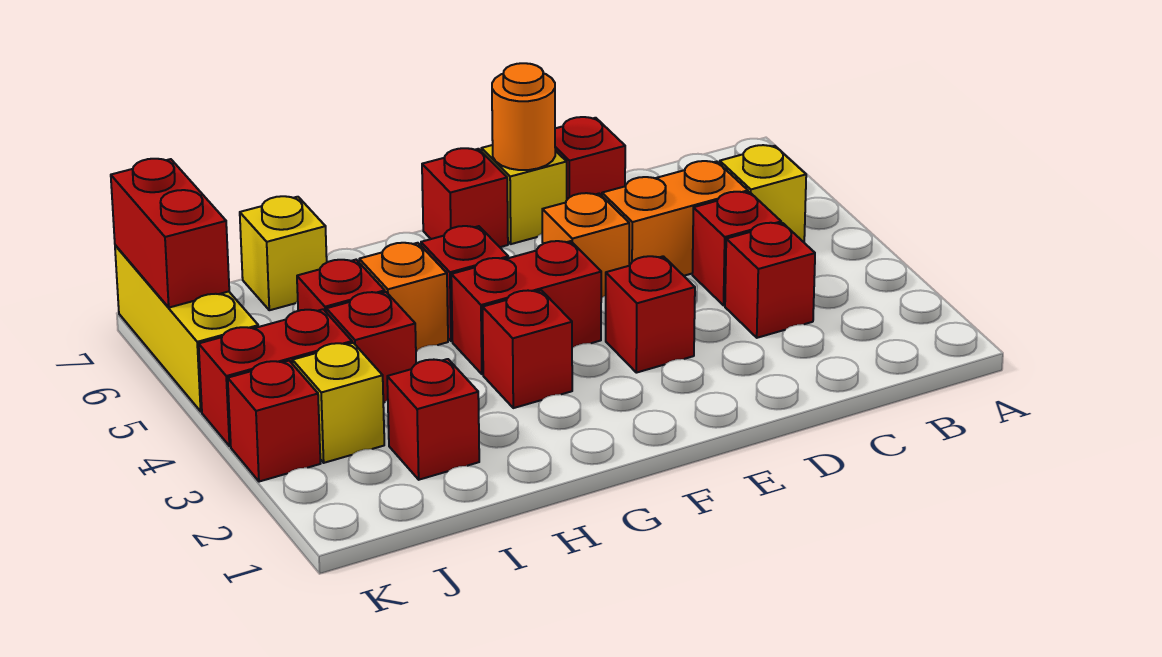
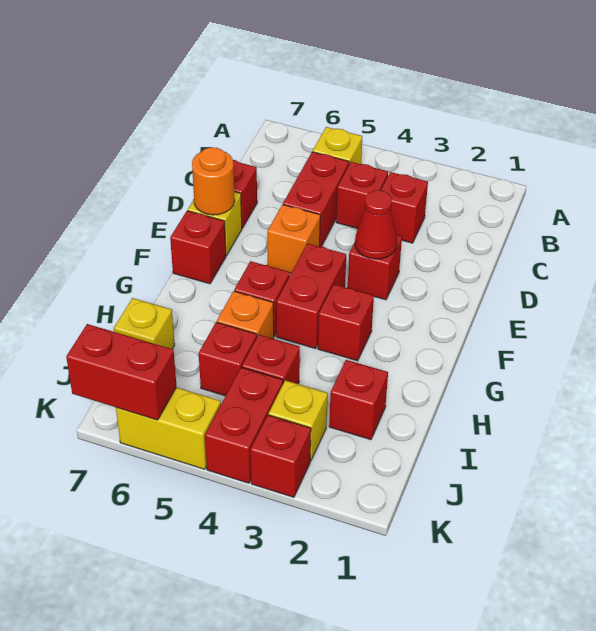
orange brick C5:D5 level 1 -> red brick C5:D5 level 1
none -> red cone E3 level 2
yellow brick K5:K7 level 1 -> yellow brick K5:K6 level 1

